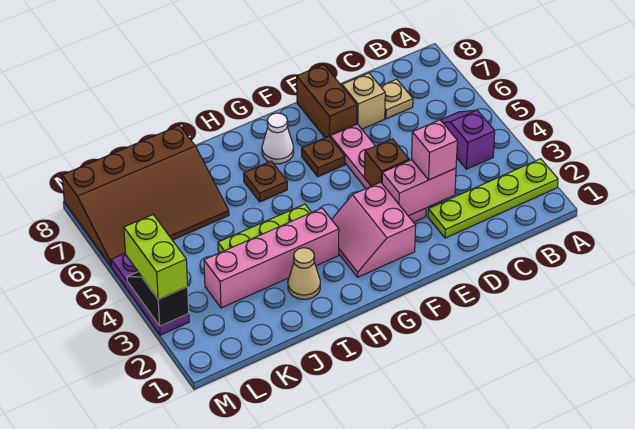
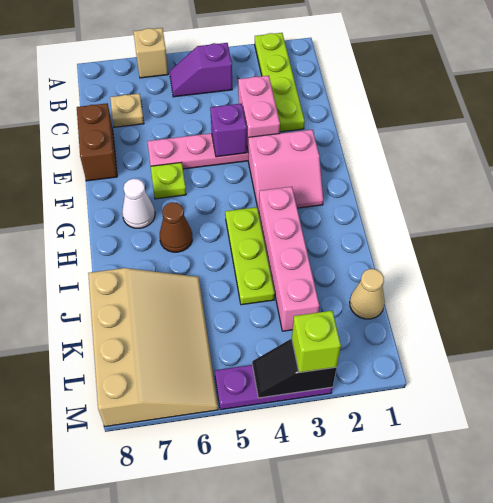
pink brick D3 level 3 -> none
tan brick D7 level 1 -> tan brick A6 level 1
brown brick E4 level 2 -> purple brick E4 level 2
brown brick E7:E8 level 1 -> brown brick D8:E8 level 1
brown plate F6 level 1 -> lime plate F6 level 1
brown plate H6 level 1 -> brown cone H6 level 1
tan cone I2 level 1 -> tan cone K1 level 1
brown slope J6:M8 level 1 top 8 -> tan slope J6:M8 level 1 top 8
lime brick M3:M4 level 3 -> lime brick M3 level 3

